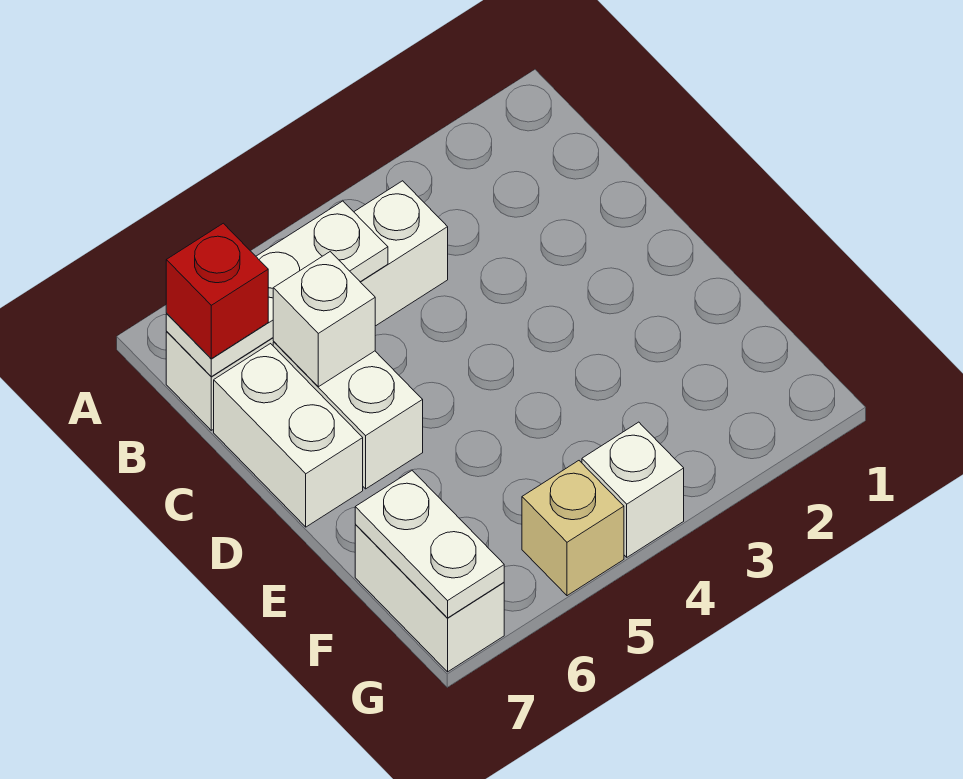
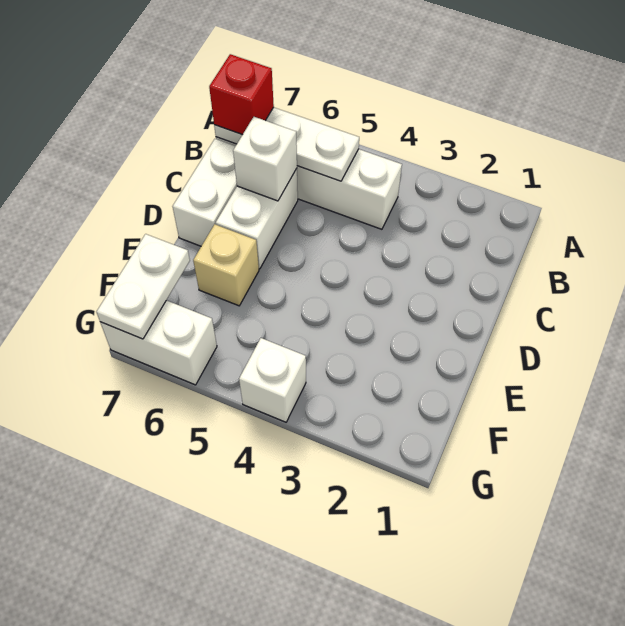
white brick F7:G7 level 1 -> white brick G6:G7 level 1
tan brick G5 level 1 -> tan brick E6 level 1

